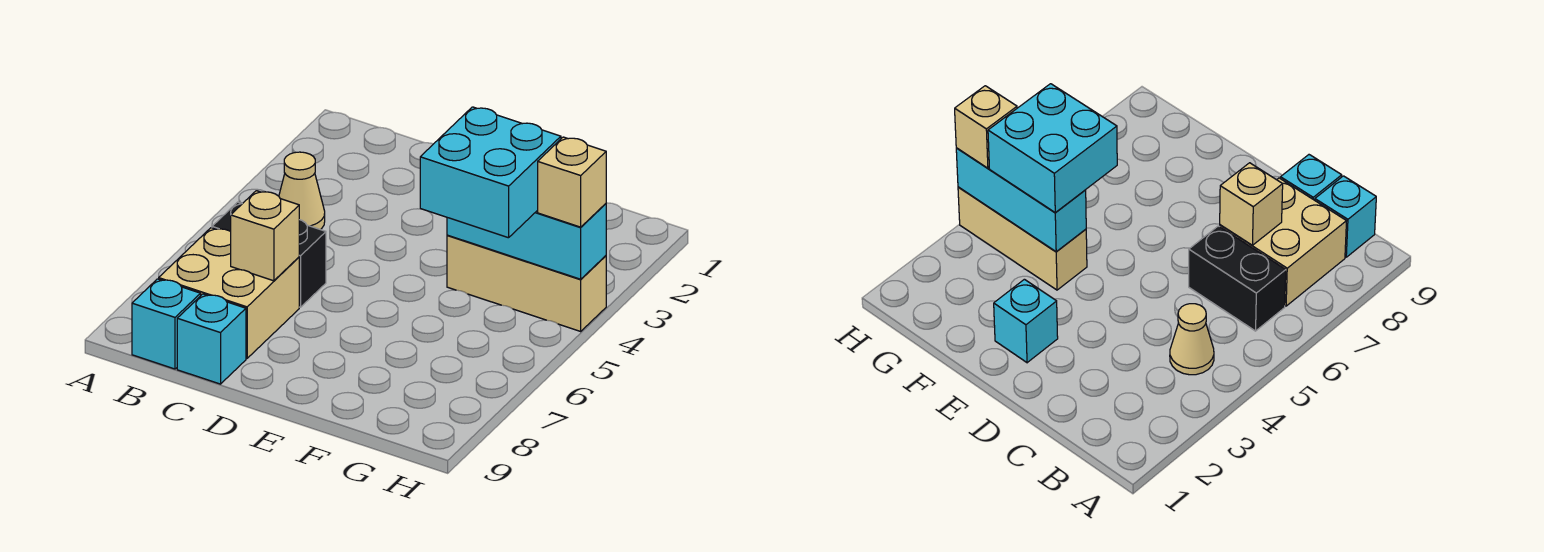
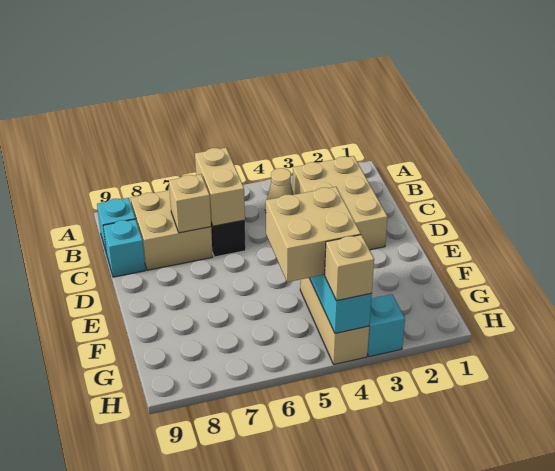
none -> tan brick B2:D3 level 1
none -> tan brick B6:C6 level 2
cyan brick E2 level 1 -> cyan brick H3 level 1
cyan brick F4:G5 level 3 -> tan brick F4:G5 level 3

